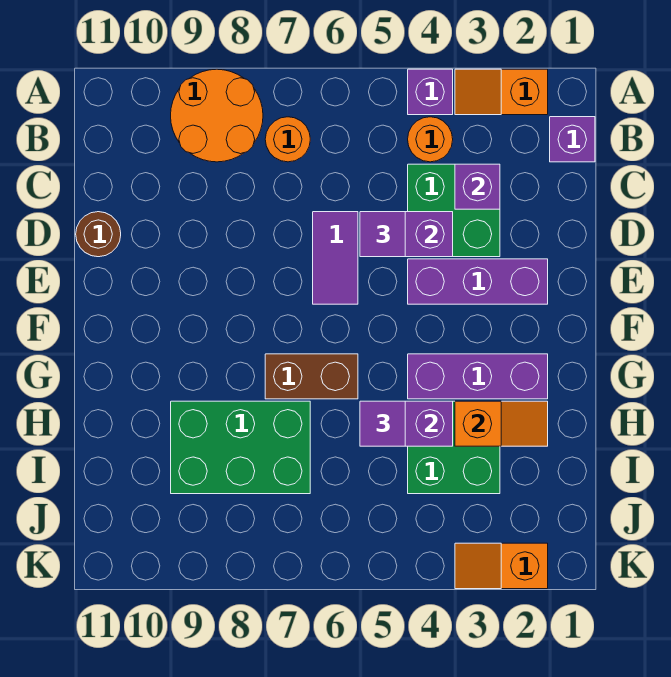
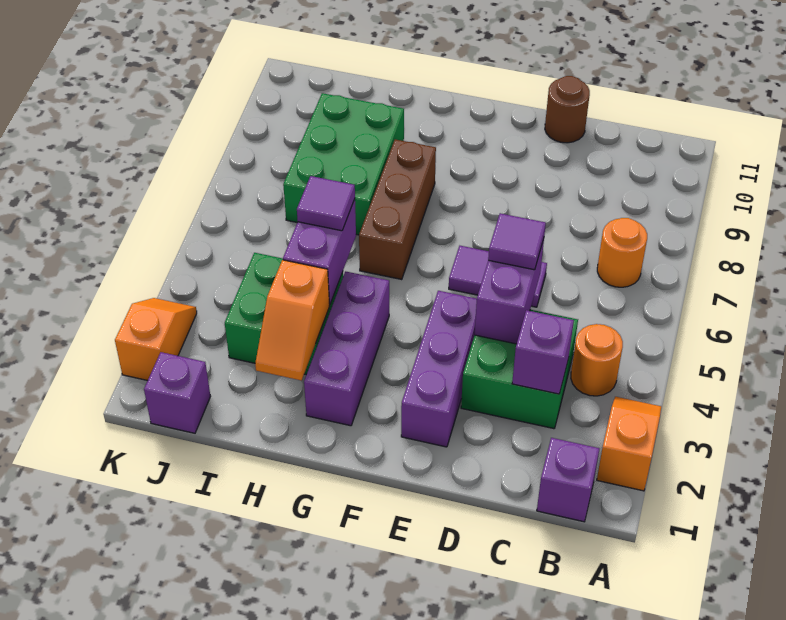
purple brick A4 level 1 -> purple brick J1 level 1
orange round brick A8:B9 level 1 -> none
brown brick G6:G7 level 1 -> brown brick G6:G8 level 1

